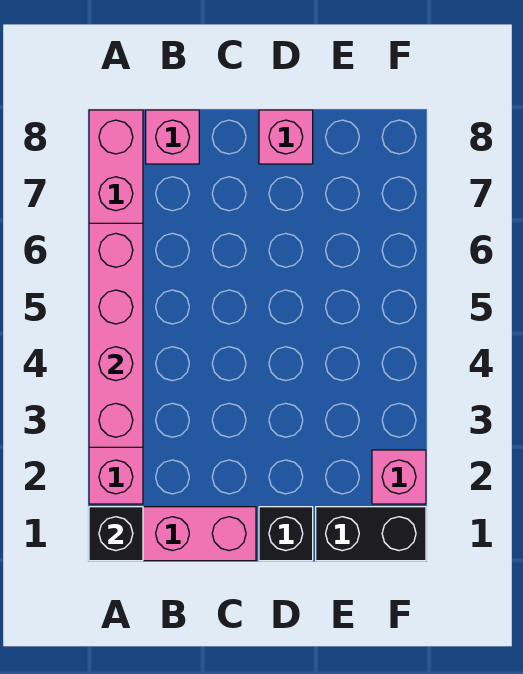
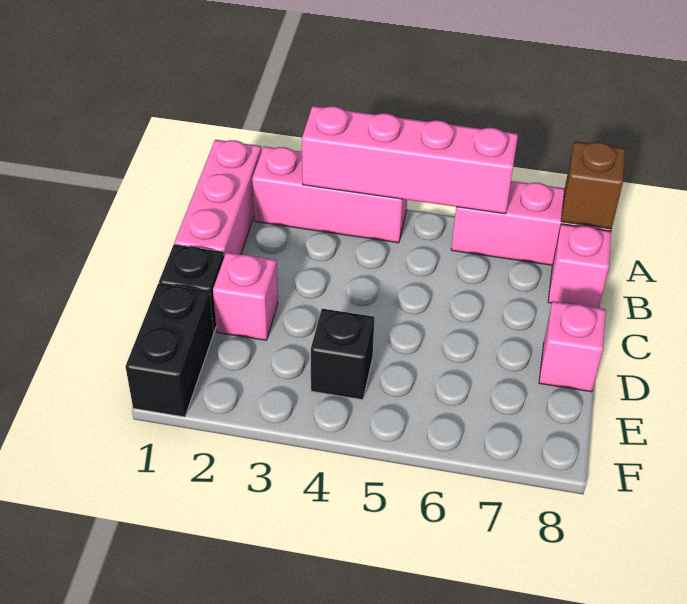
black brick A1 level 2 -> black brick E4 level 1
none -> brown brick A8 level 2
pink brick F2 level 1 -> pink brick D2 level 1

